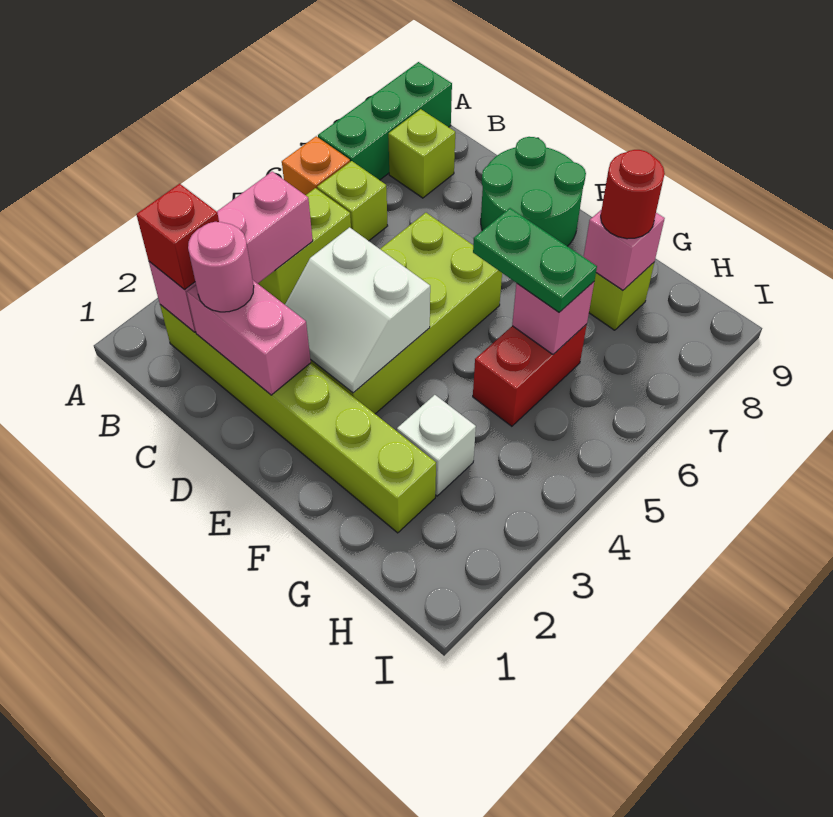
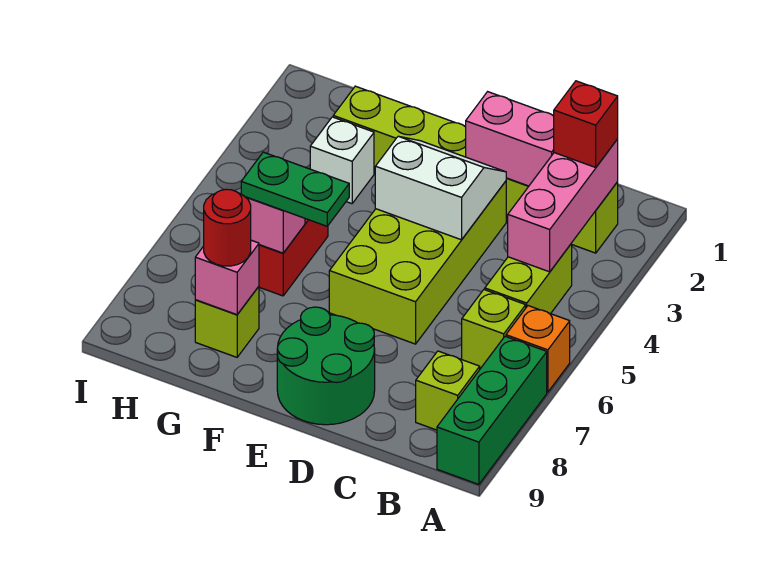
pink round brick C2 level 3 -> none

